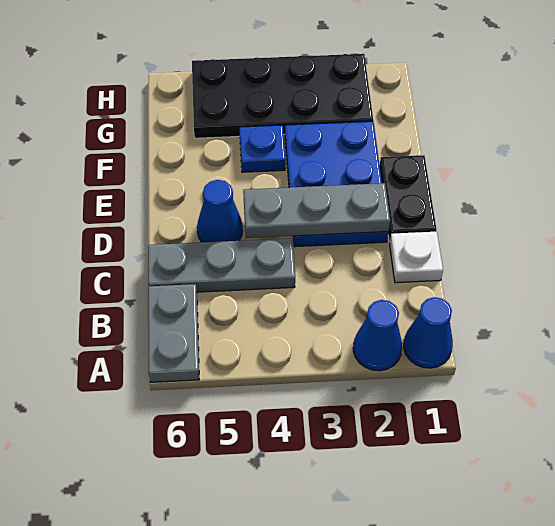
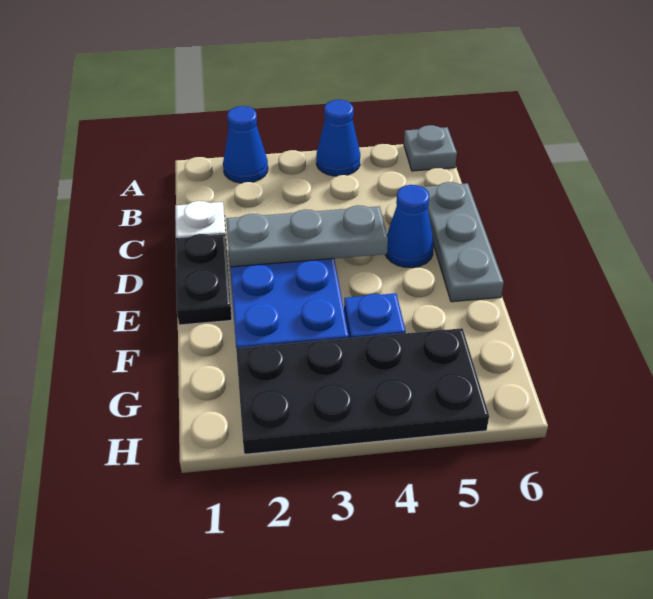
blue cone A1 level 1 -> blue cone A4 level 1
grey plate A6:B6 level 1 -> grey plate A6 level 1
grey plate C4:C6 level 1 -> grey plate C6:E6 level 1

